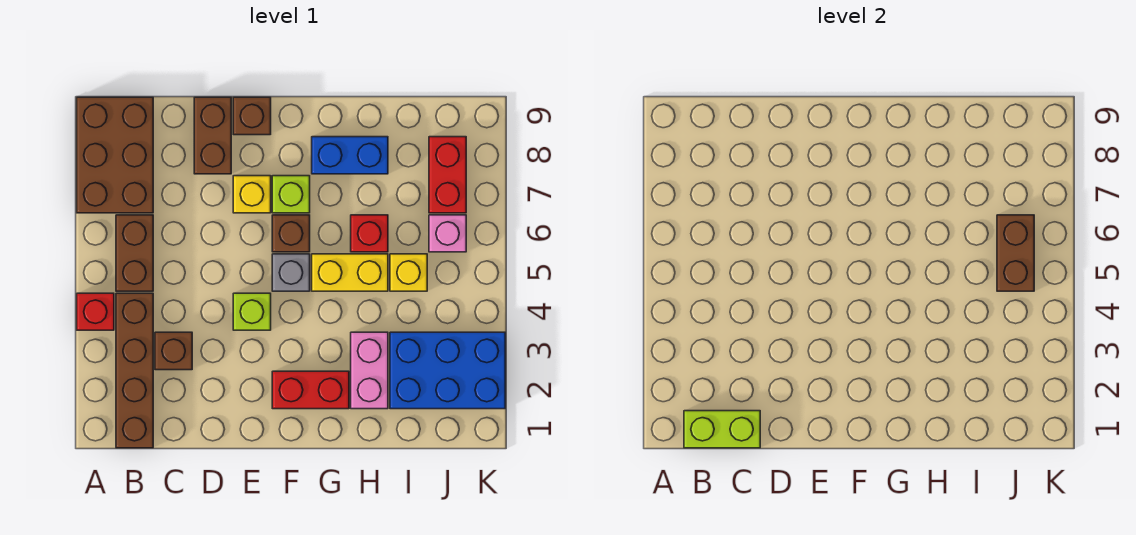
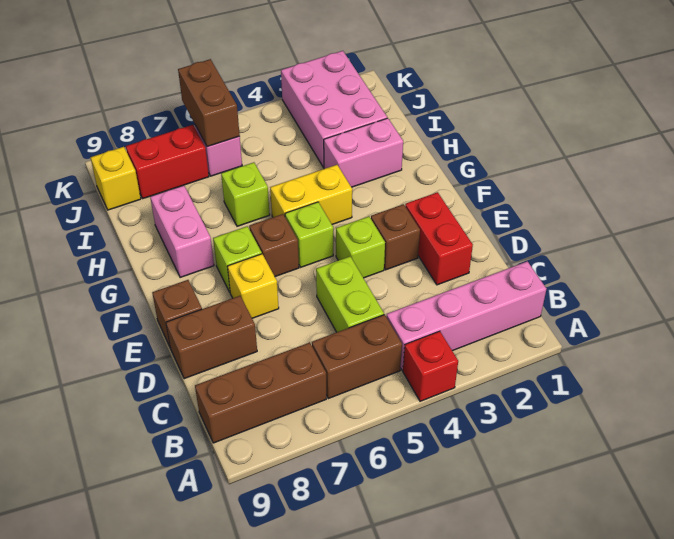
brown brick A7:B9 level 1 -> brown brick B7:B9 level 1
brown brick B1:B4 level 1 -> pink brick B1:B4 level 1
lime brick B1:C1 level 2 -> lime brick C5:D5 level 1
brown brick C3 level 1 -> brown brick E3 level 1
red brick F2:G2 level 1 -> red brick D2:E2 level 1
grey brick F5 level 1 -> lime brick F5 level 1
yellow brick G5:H5 level 1 -> yellow brick G4:G5 level 1
blue brick G8:H8 level 1 -> pink brick G8:H8 level 1
red brick H6 level 1 -> lime brick H6 level 1
blue brick I2:K3 level 1 -> pink brick I2:K3 level 1
yellow brick I5 level 1 -> yellow brick J9 level 1
brown brick J5:J6 level 2 -> brown brick J6:K6 level 2

